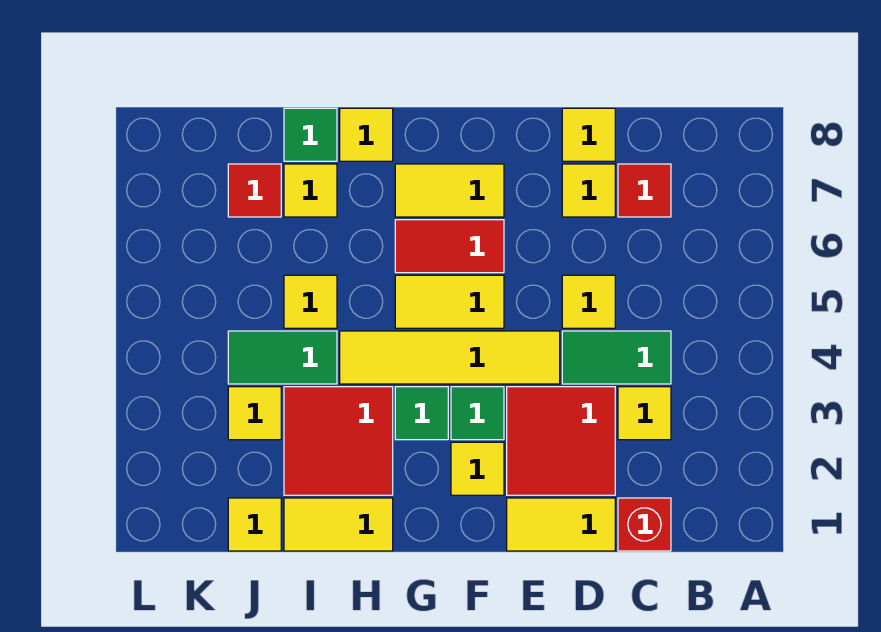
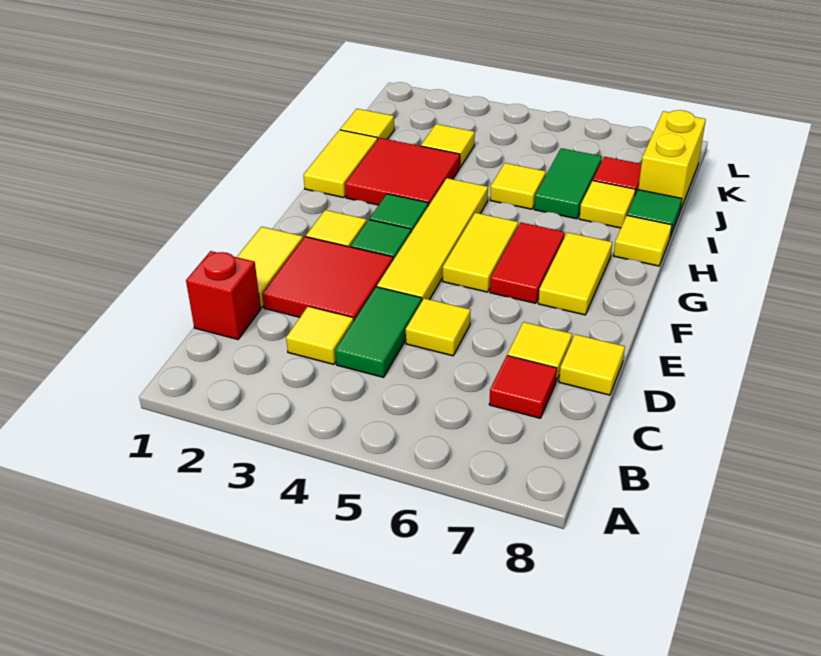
green tile I4:J4 level 1 -> green tile I6:J6 level 1
none -> yellow brick J8:K8 level 1

